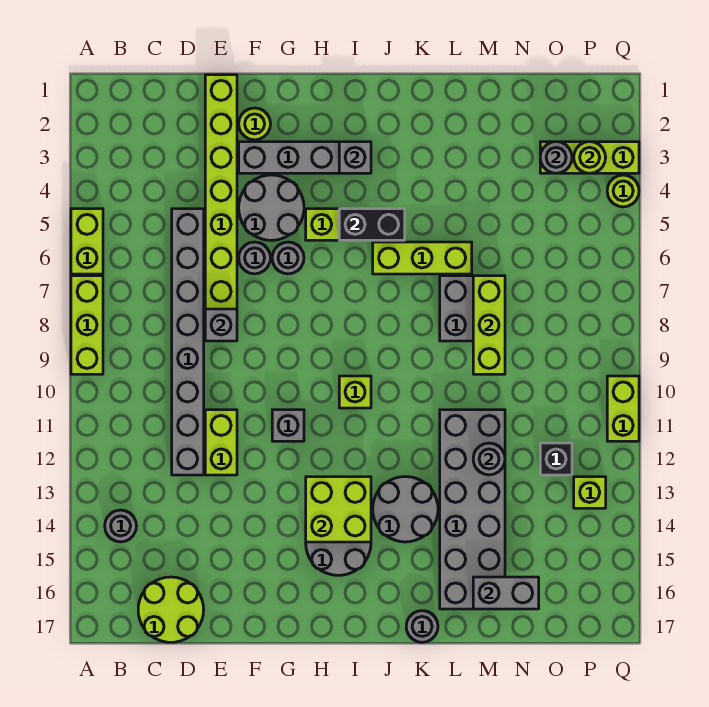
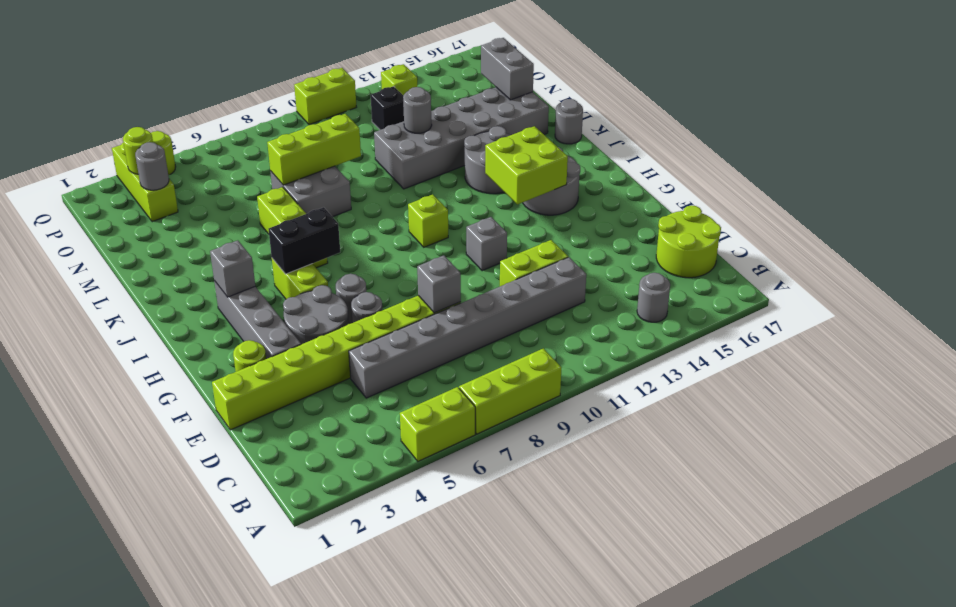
black brick I5:J5 level 2 -> black brick I5:I6 level 2

